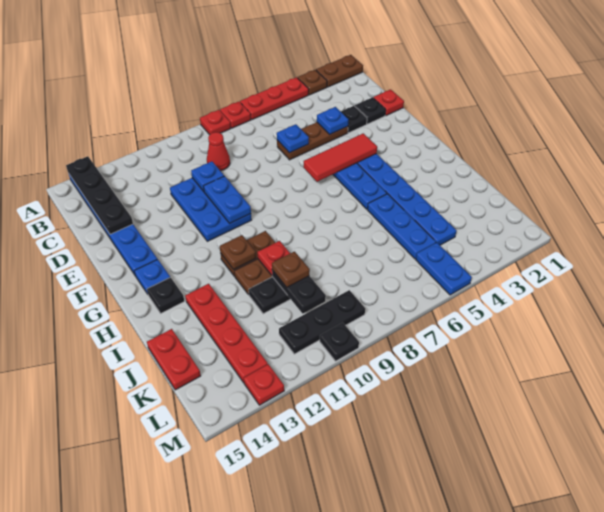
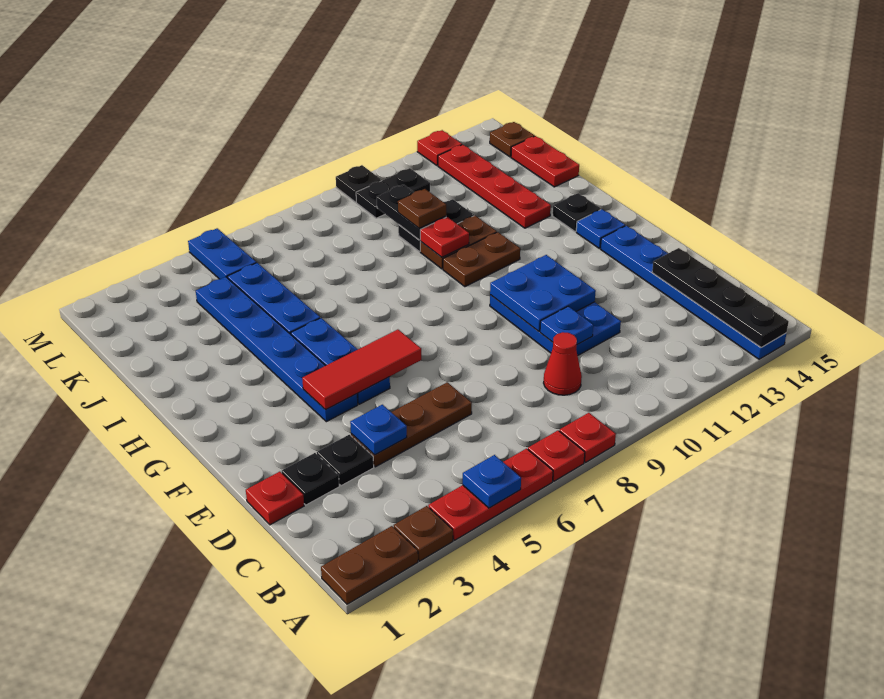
blue plate D6 level 2 -> blue plate A5 level 2
blue plate E10:F10 level 2 -> blue plate E10:F11 level 2
brown plate H11 level 2 -> brown plate L15 level 1
black plate L9:L11 level 1 -> black plate L10:L11 level 1

